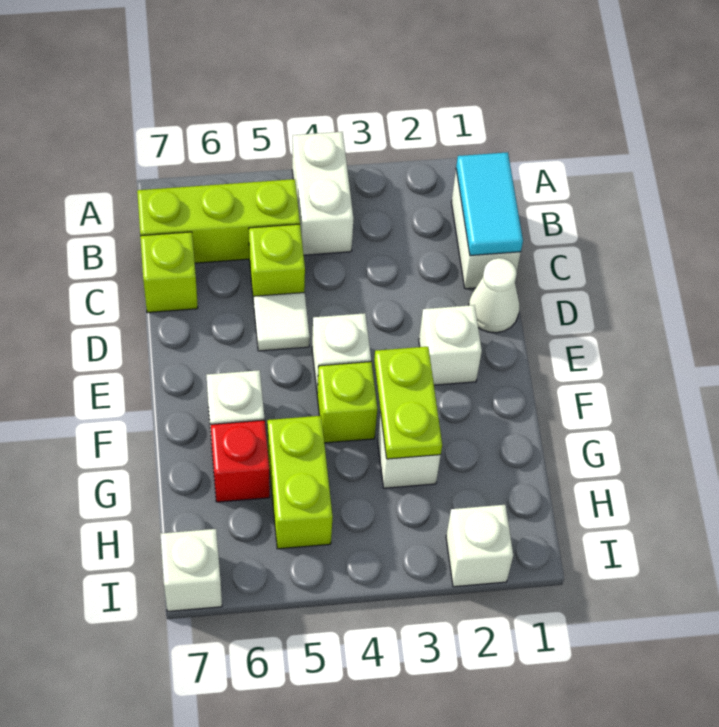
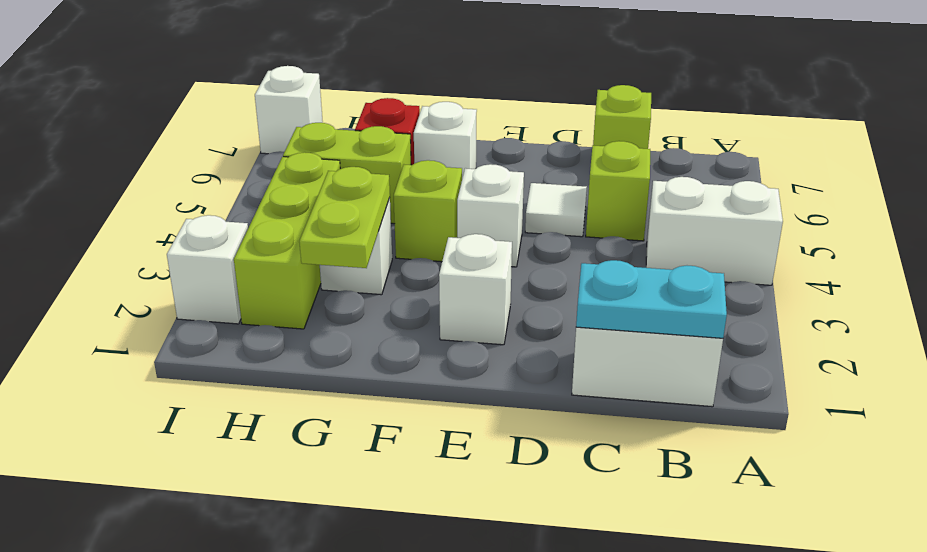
cyan tile B1:C1 level 2 -> cyan plate B1:C1 level 2
lime brick B5:B7 level 1 -> lime brick H2:H4 level 1
white cone D1 level 1 -> none
lime plate F3:G3 level 2 -> lime plate G2:G3 level 2

